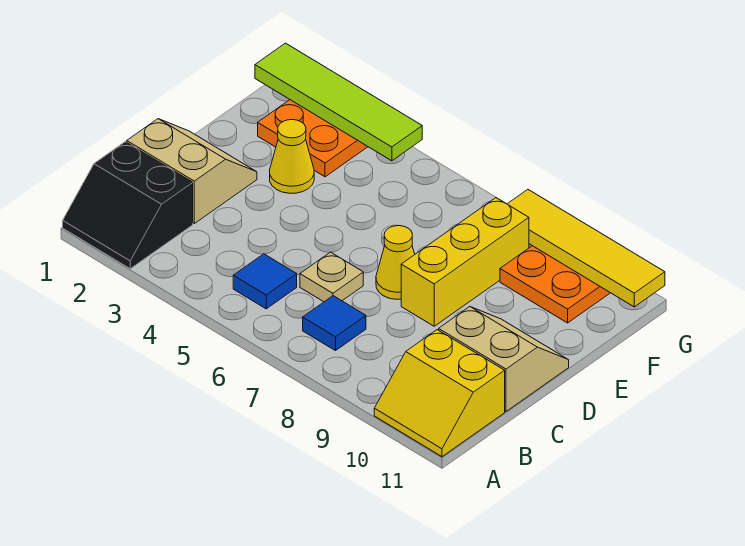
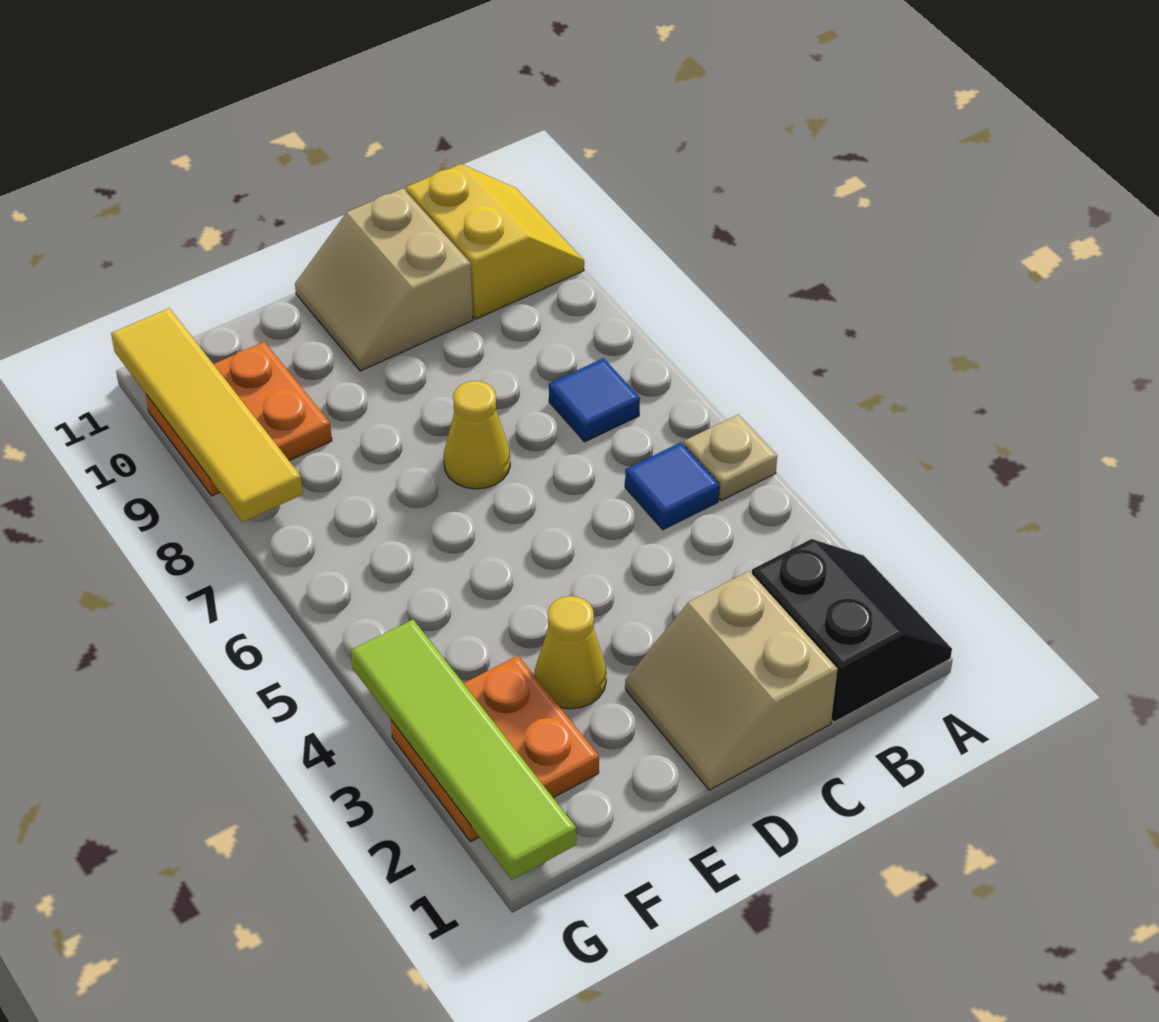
tan plate C6 level 1 -> tan plate A5 level 1
yellow brick D8:F8 level 1 -> none

